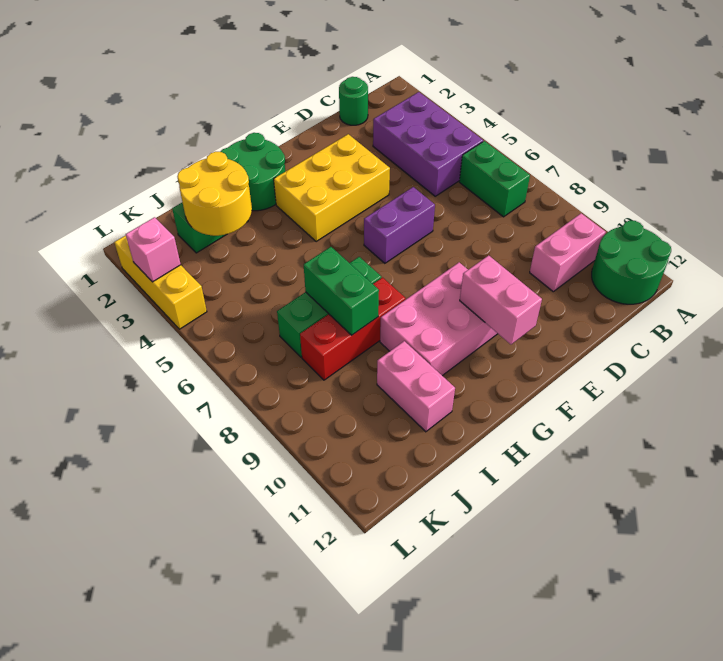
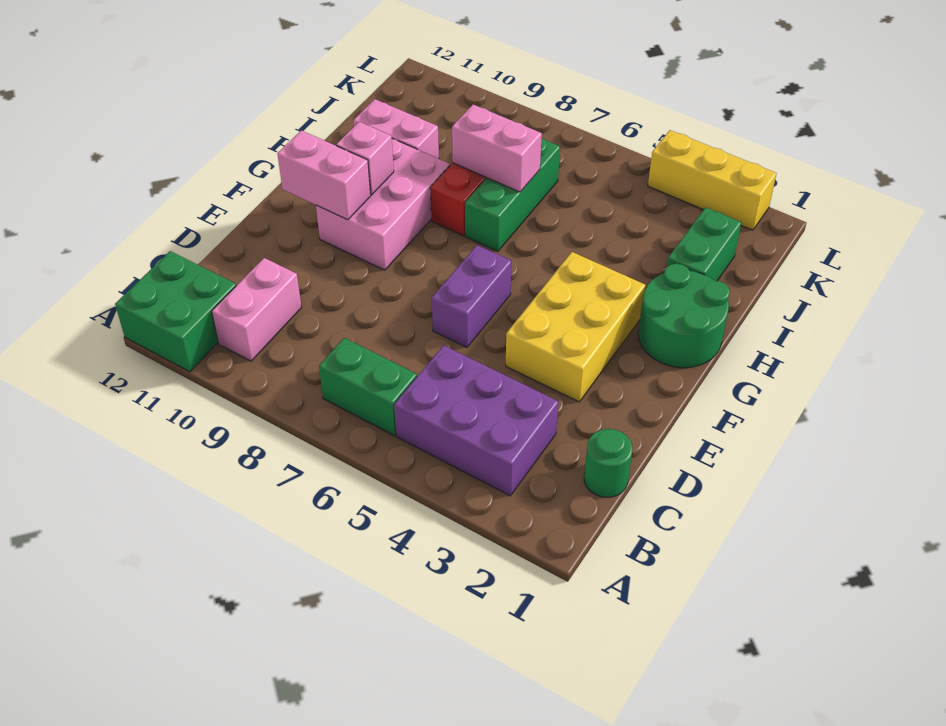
green round brick A11:B12 level 1 -> green brick A11:B12 level 1
yellow round brick I2:J3 level 2 -> none
green brick I7:I8 level 2 -> pink brick I7:I8 level 2
pink brick L3 level 2 -> pink brick G10 level 2

